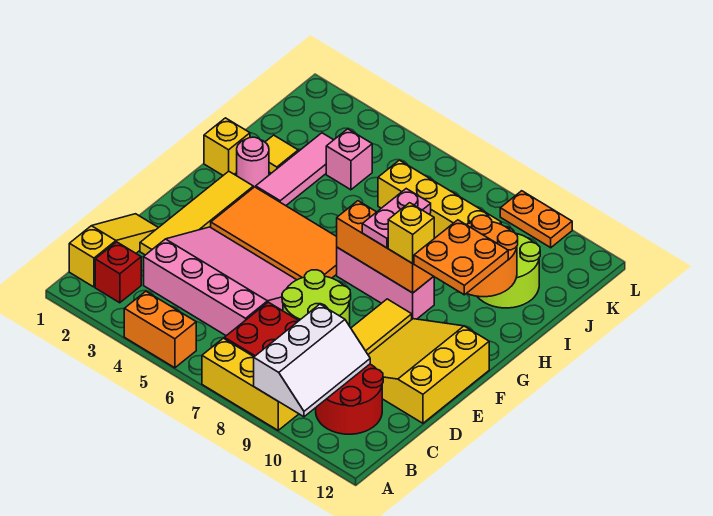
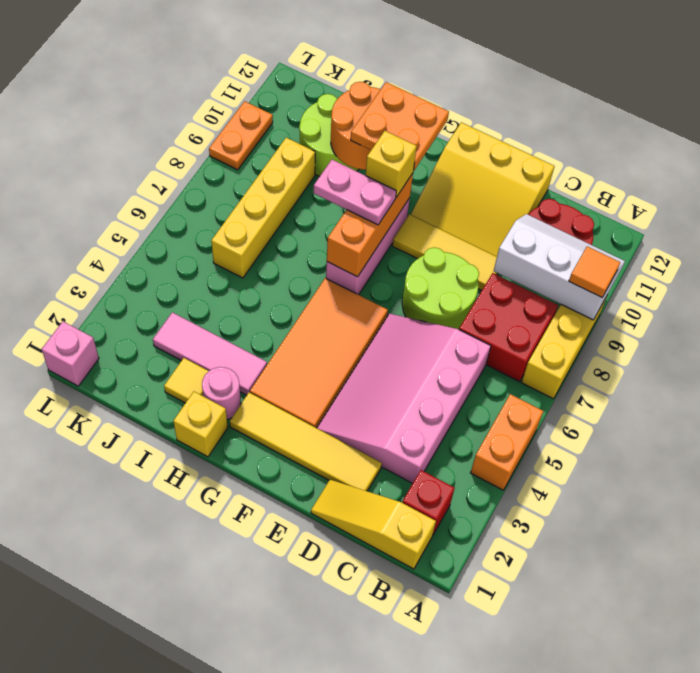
none -> orange tile A9 level 3
pink brick J4 level 1 -> pink brick L1 level 1

